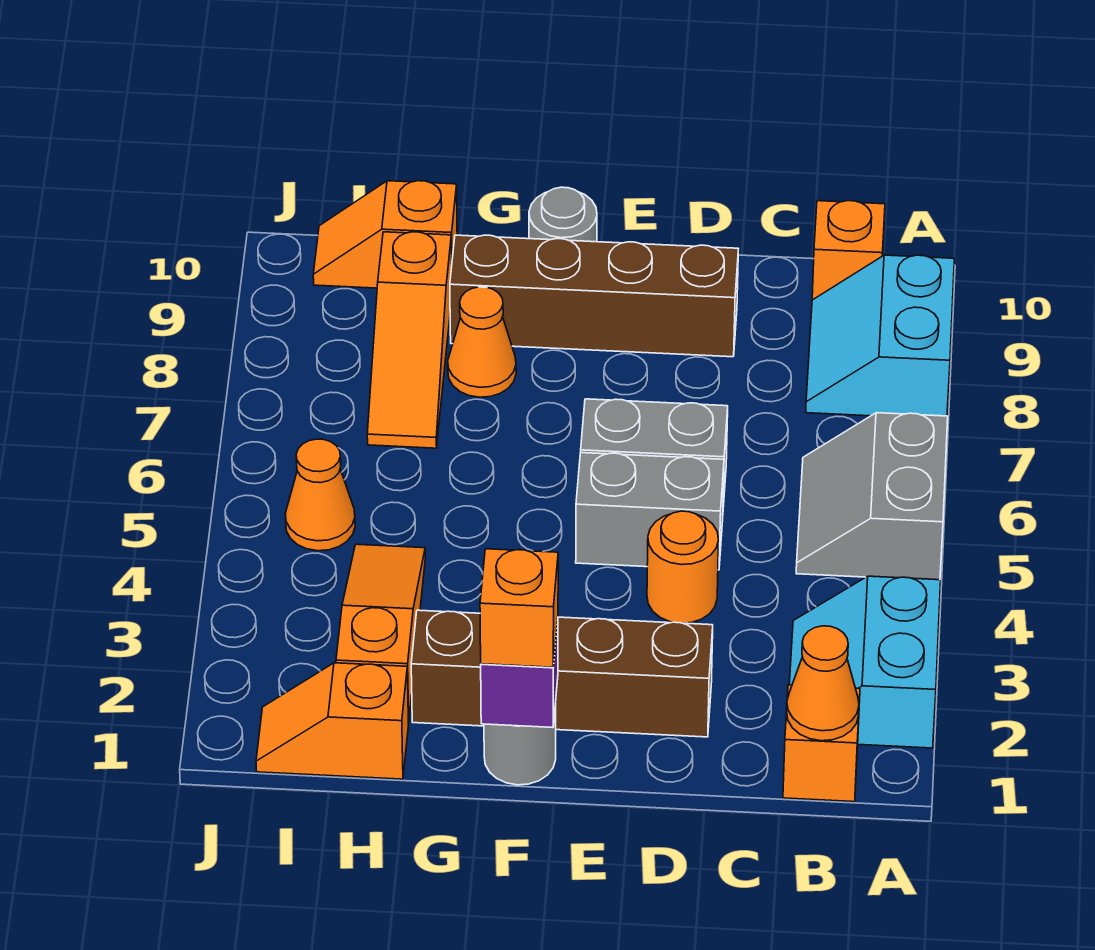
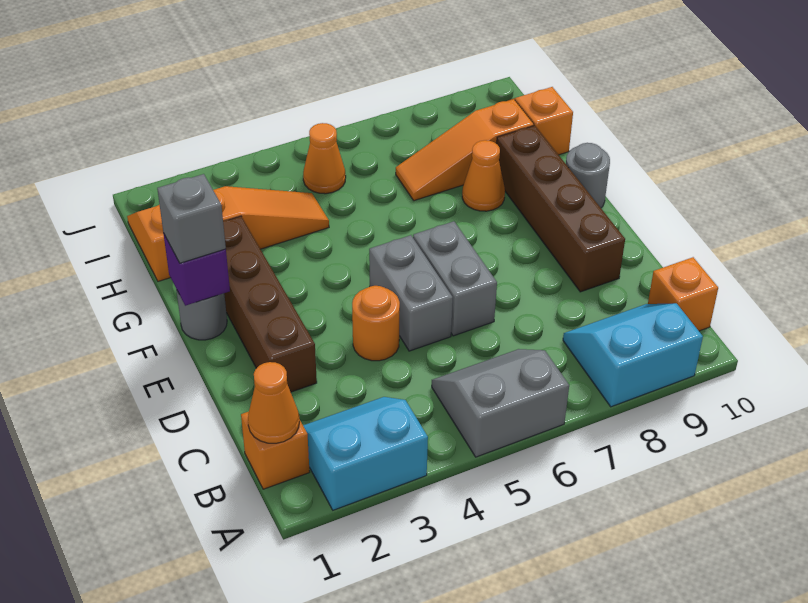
orange brick F1 level 3 -> grey brick F1 level 3

